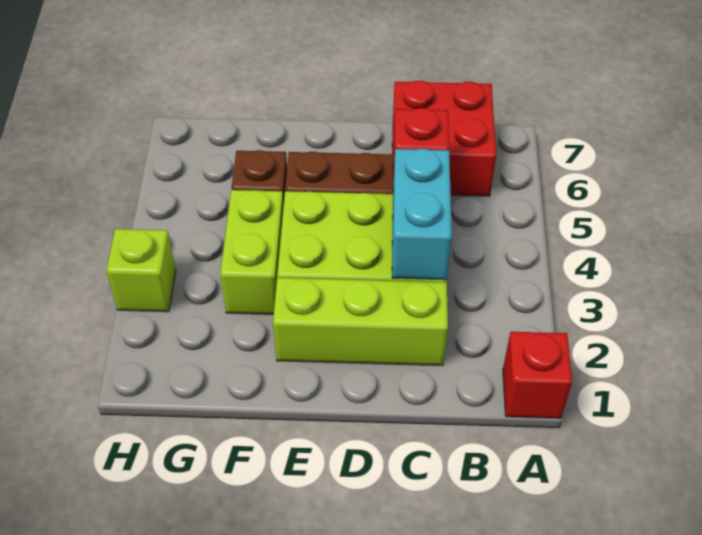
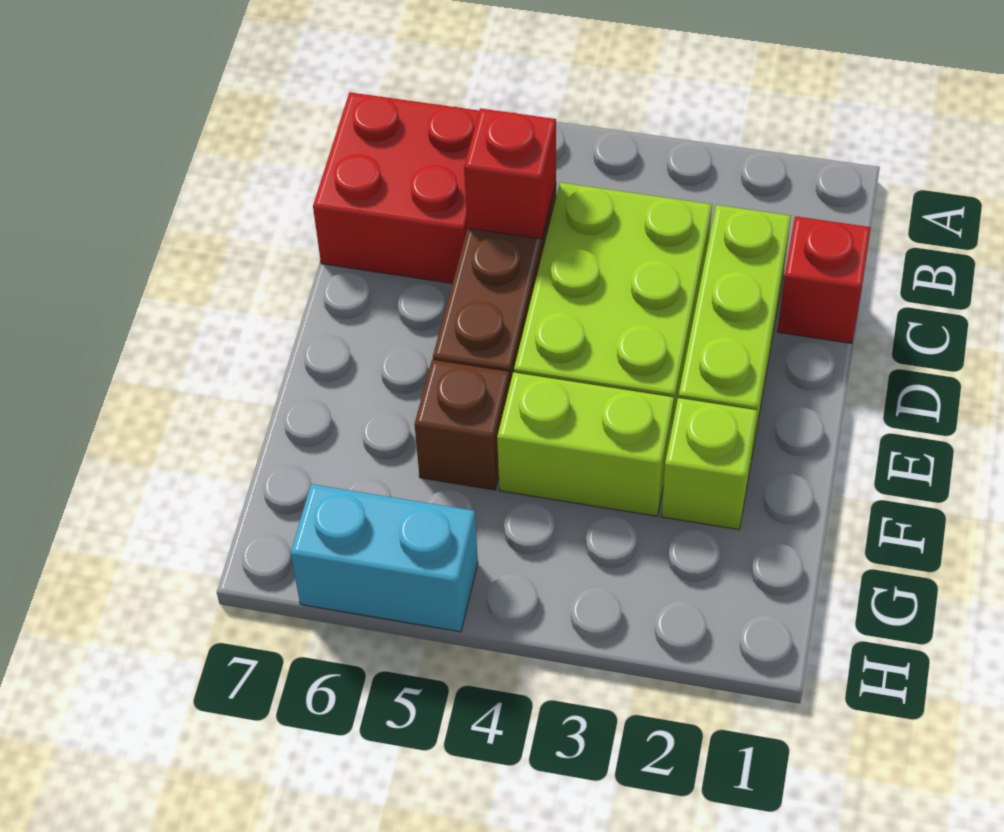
red brick A1 level 1 -> red brick C1 level 1
cyan brick C3:C4 level 2 -> cyan brick H5:H6 level 1
lime brick H3 level 1 -> lime brick F2 level 1

